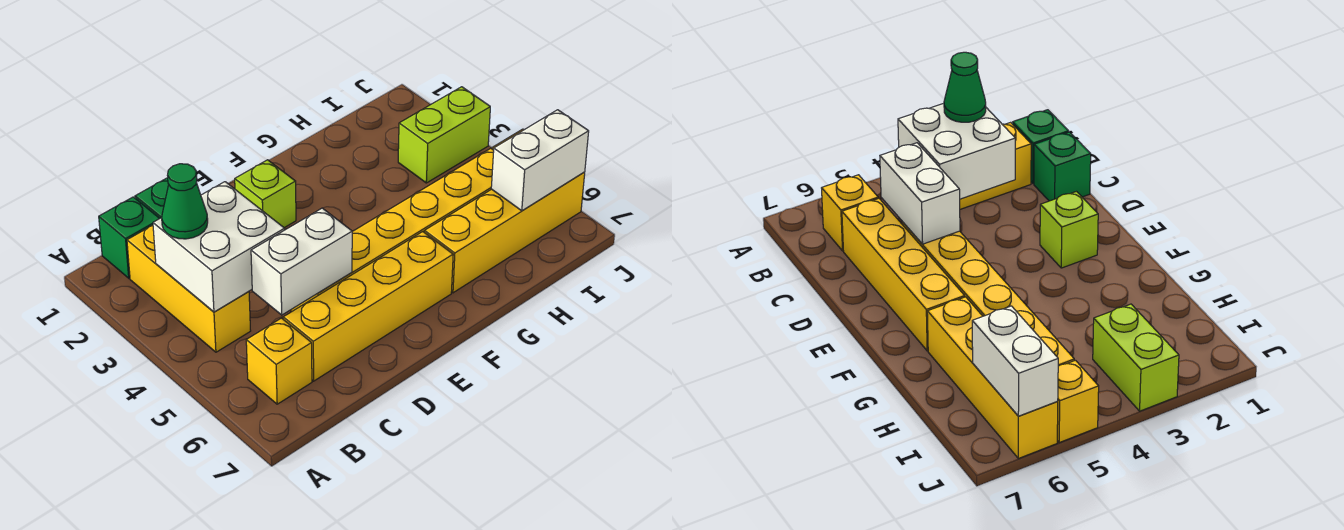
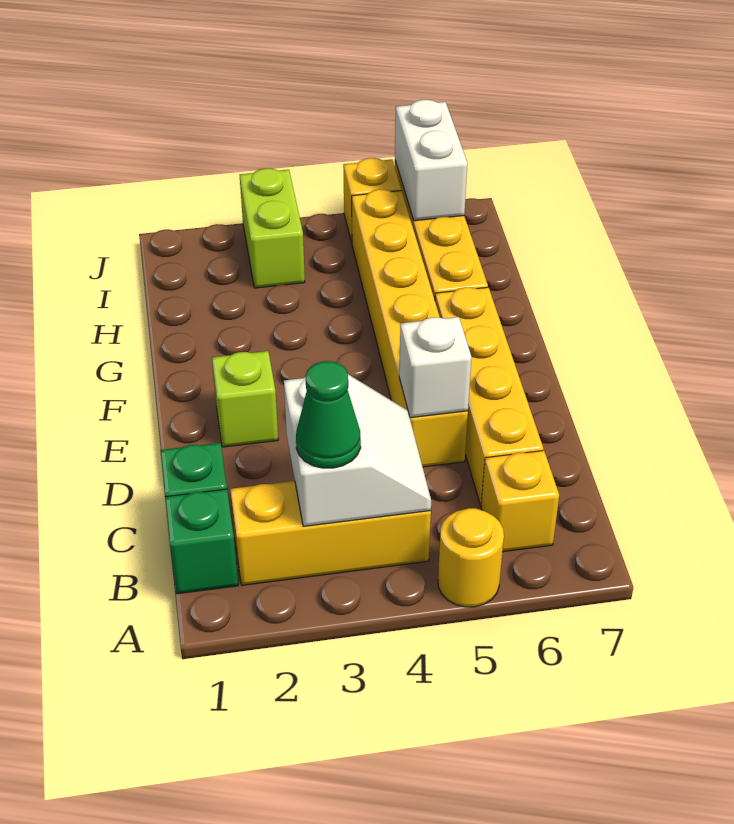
none -> yellow round brick A5 level 1
white brick B3:C4 level 2 -> white slope B3:C4 level 2 top 3
white brick C5:D5 level 2 -> white brick D5 level 2

